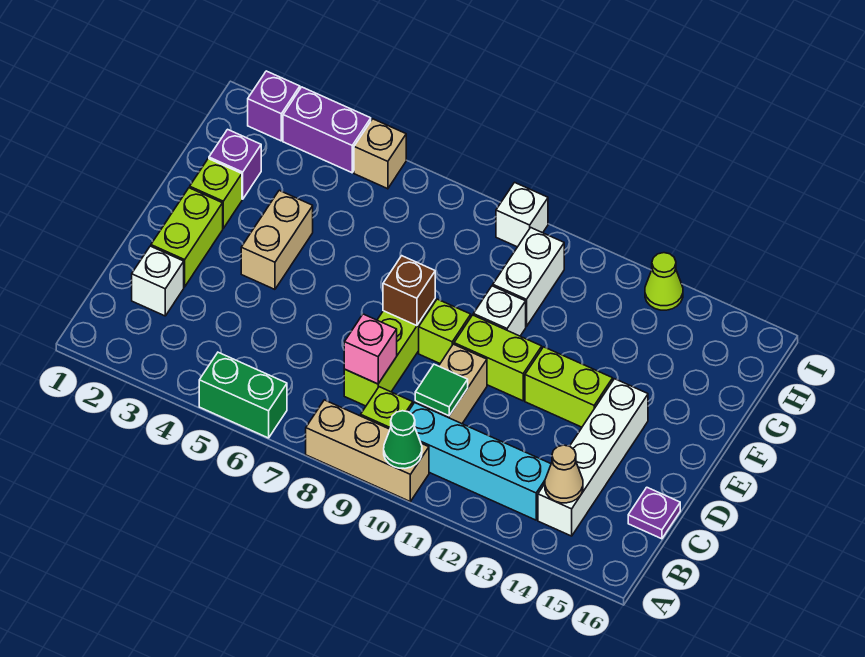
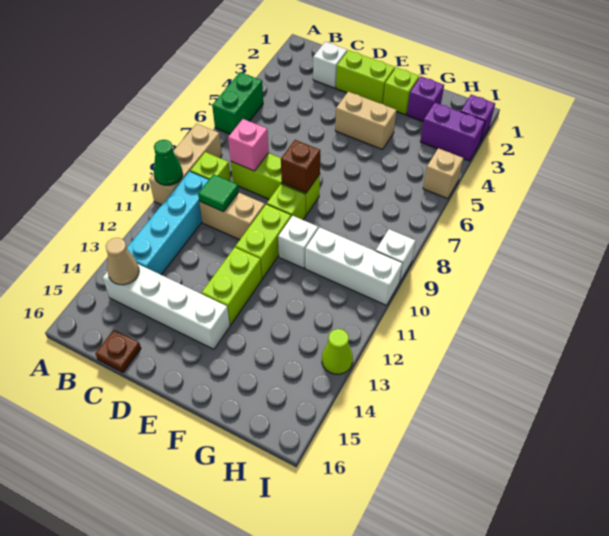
purple plate C16 level 1 -> brown plate C16 level 1
white brick G10:H10 level 1 -> white brick G10:I10 level 1
purple brick I3:I4 level 1 -> purple brick H3:I3 level 1

